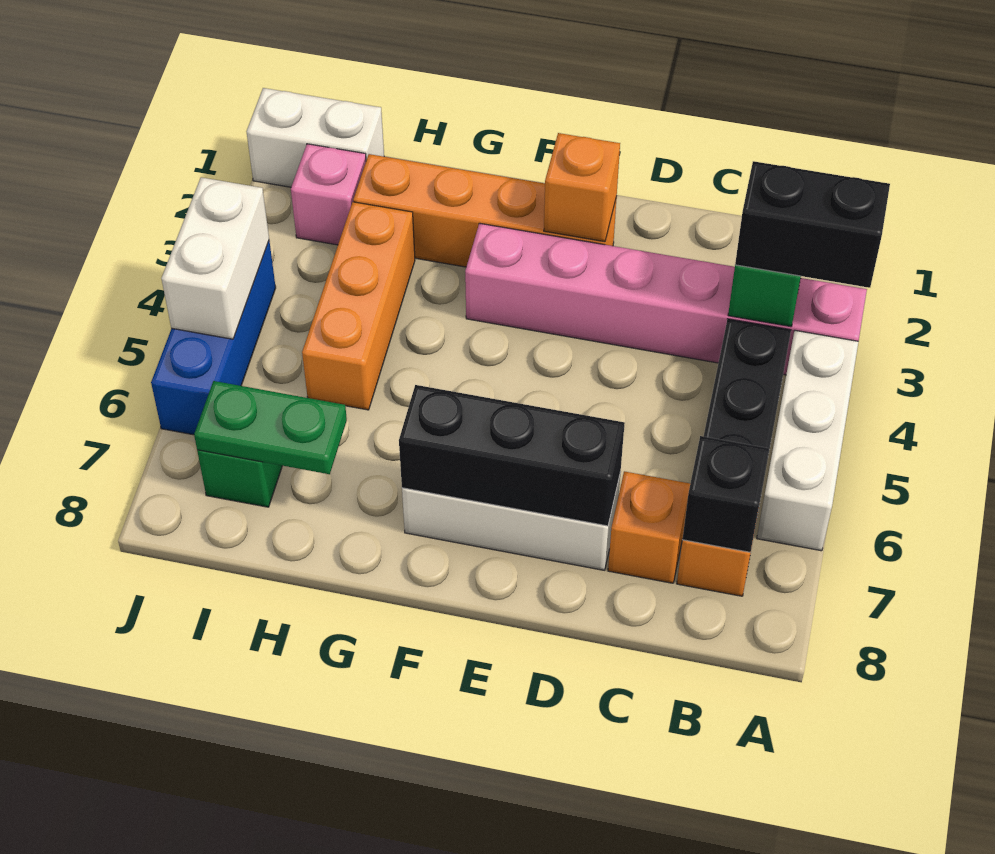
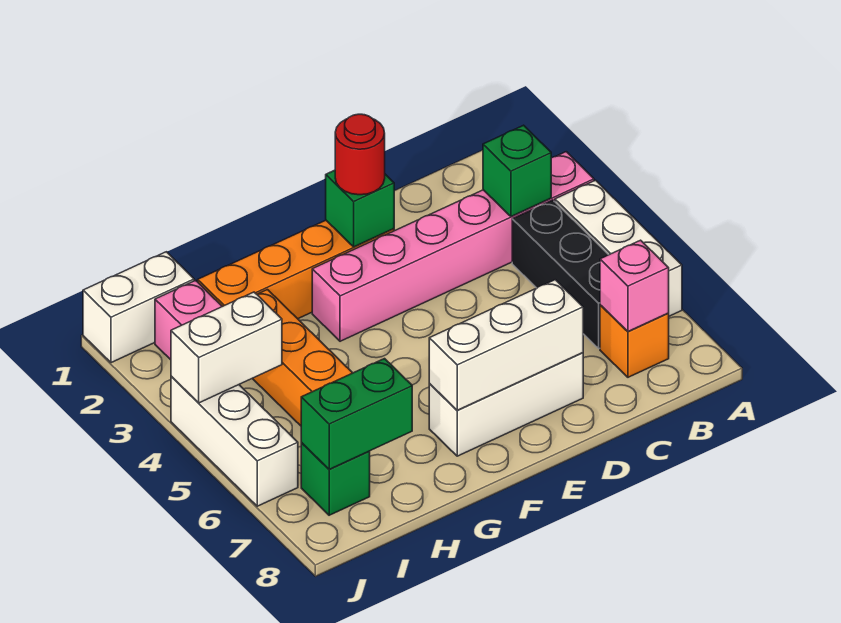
black brick A3:B3 level 3 -> none
black brick B7 level 2 -> pink brick B7 level 2
orange brick C7 level 1 -> none
black brick D7:F7 level 2 -> white brick D7:F7 level 2
orange brick E2 level 2 -> green brick E2 level 2
none -> red round brick E2 level 3
green plate H7:I7 level 2 -> green brick H7:I7 level 2
blue brick J4:J6 level 1 -> white brick J4:J6 level 1
white brick J4:J5 level 2 -> white brick I4:J4 level 2

